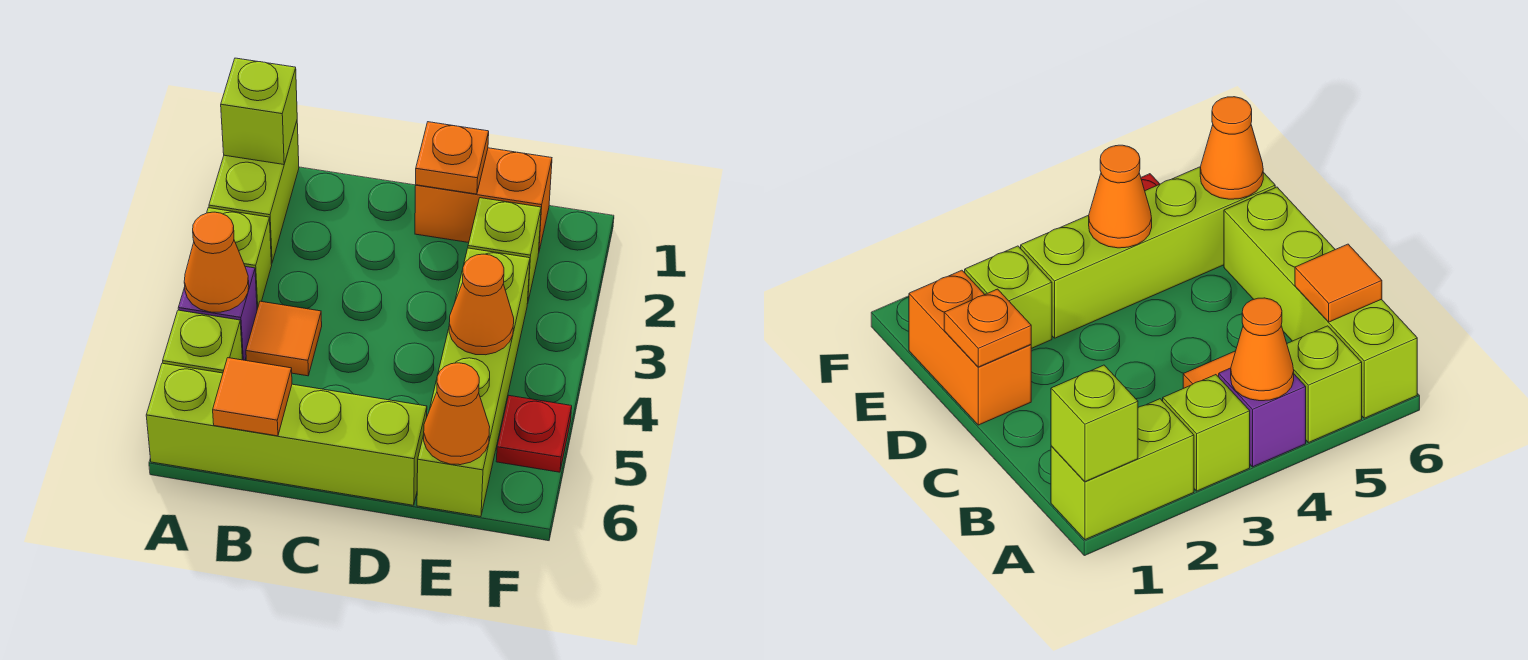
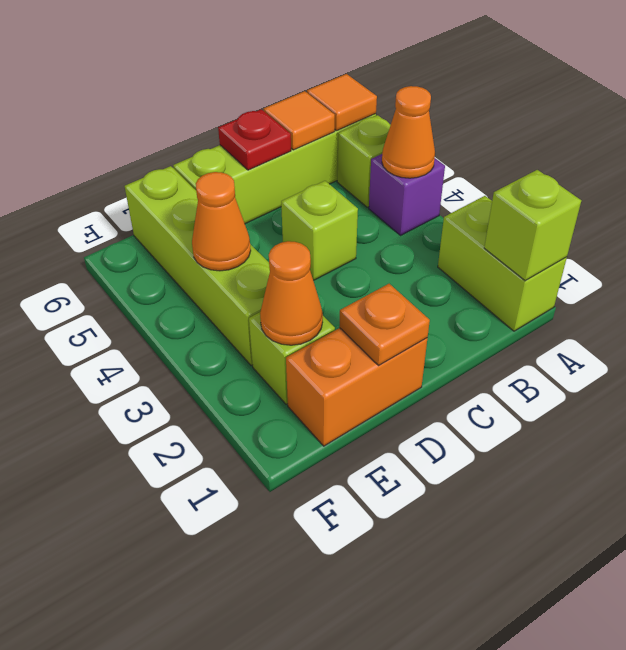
lime brick A3 level 1 -> lime brick C4 level 1
orange tile B4 level 1 -> orange tile A6 level 2
orange cone E6 level 2 -> orange cone E2 level 2
red plate F5 level 1 -> red plate C6 level 2

